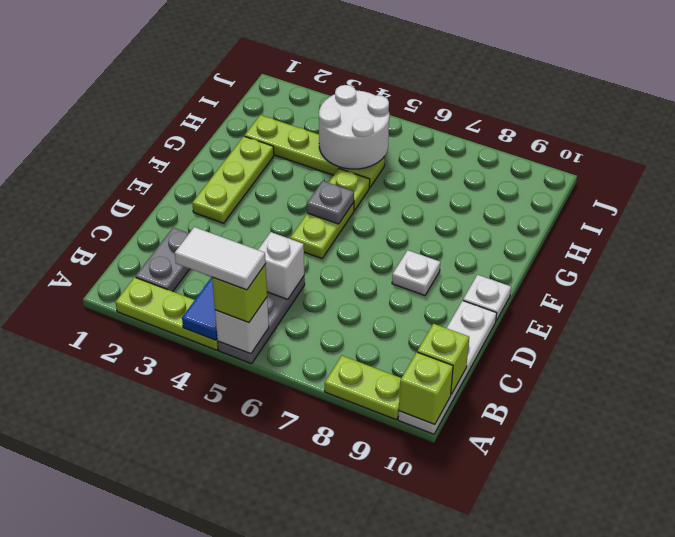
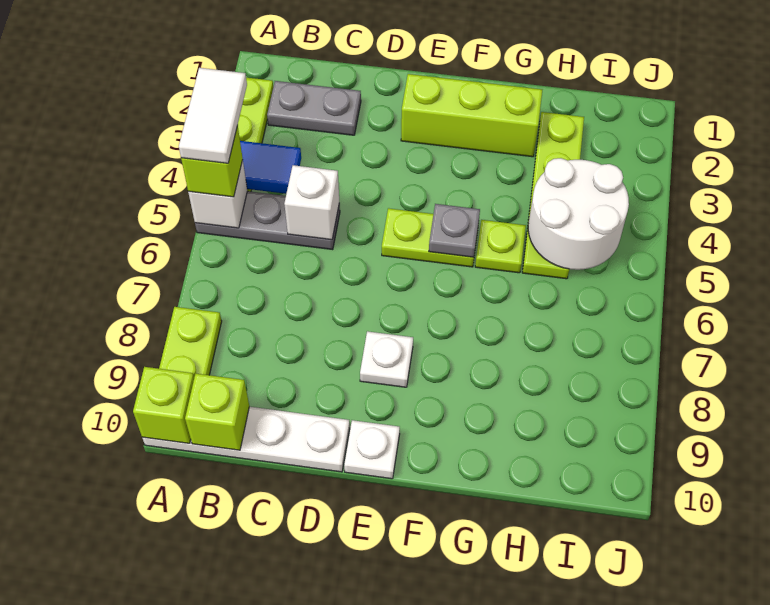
lime plate E2:G2 level 1 -> lime brick E2:G2 level 1

